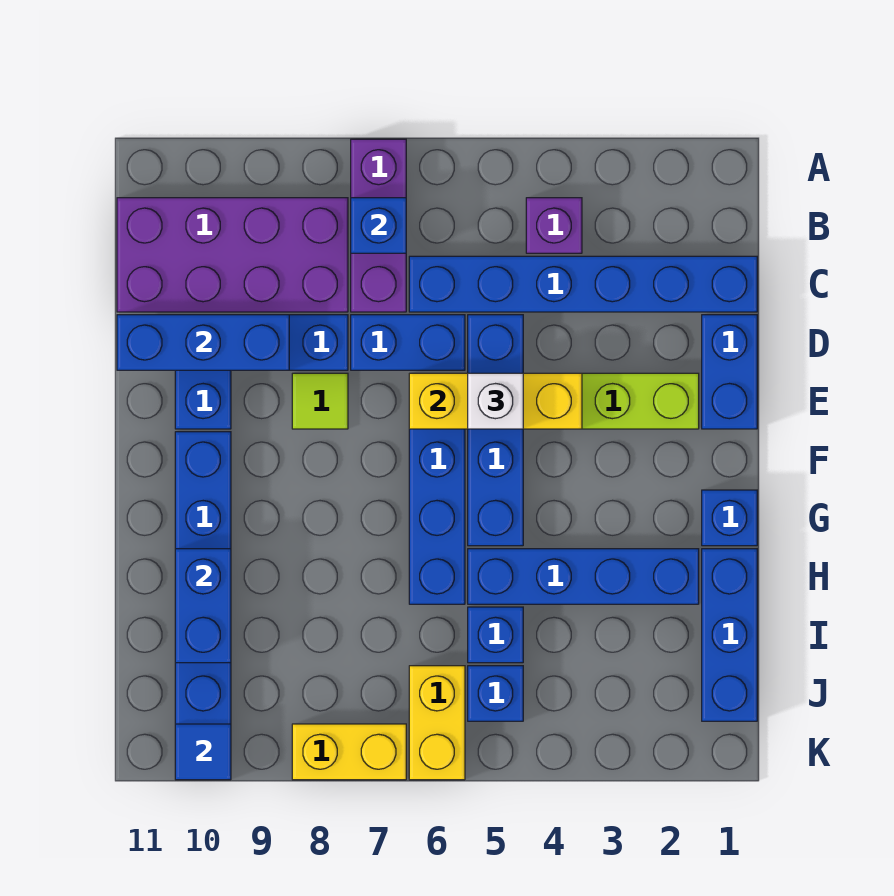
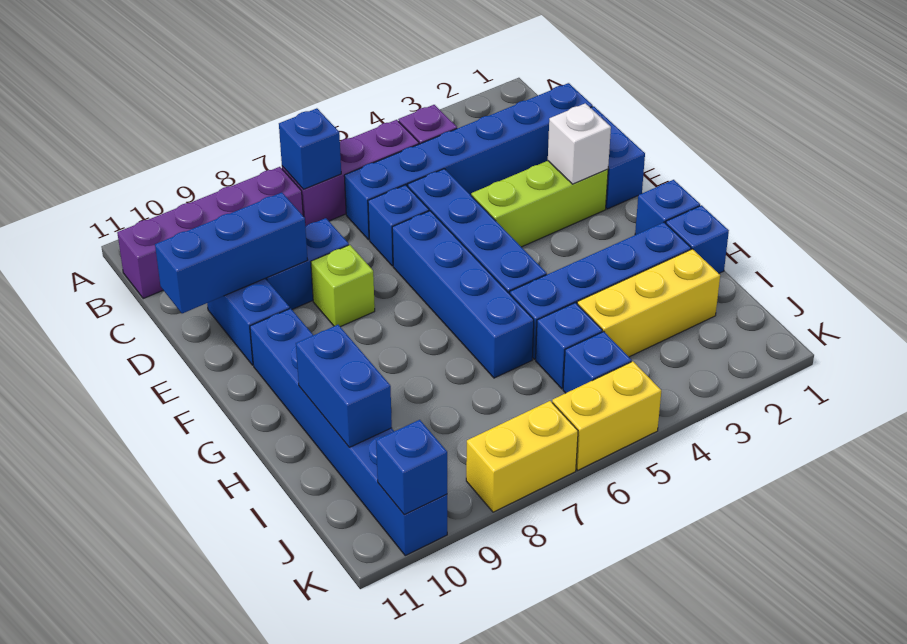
purple brick A7:C7 level 1 -> purple brick B5:B7 level 1
purple brick B8:C11 level 1 -> purple brick B8:B11 level 1
blue brick D6:D7 level 1 -> blue brick D6 level 1
yellow brick E4:E6 level 2 -> yellow brick I2:I4 level 1
white brick E5 level 3 -> white brick E2 level 2
lime tile E8 level 1 -> lime brick E8 level 1
blue brick H1:J1 level 1 -> blue brick H1 level 1
yellow brick J6:K6 level 1 -> yellow brick K5:K6 level 1
blue tile K10 level 2 -> blue brick K10 level 2

